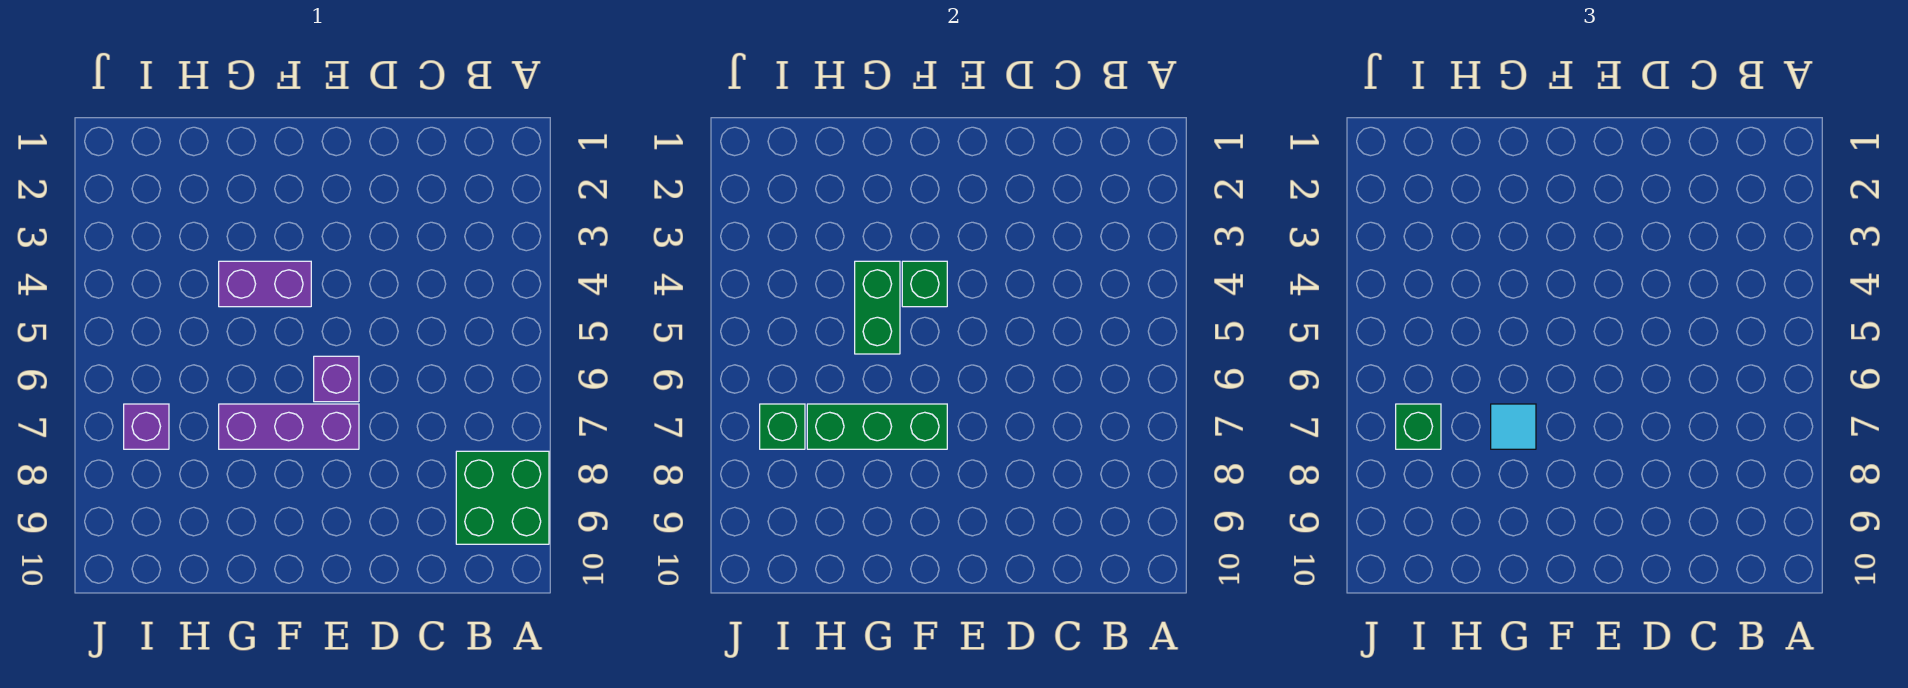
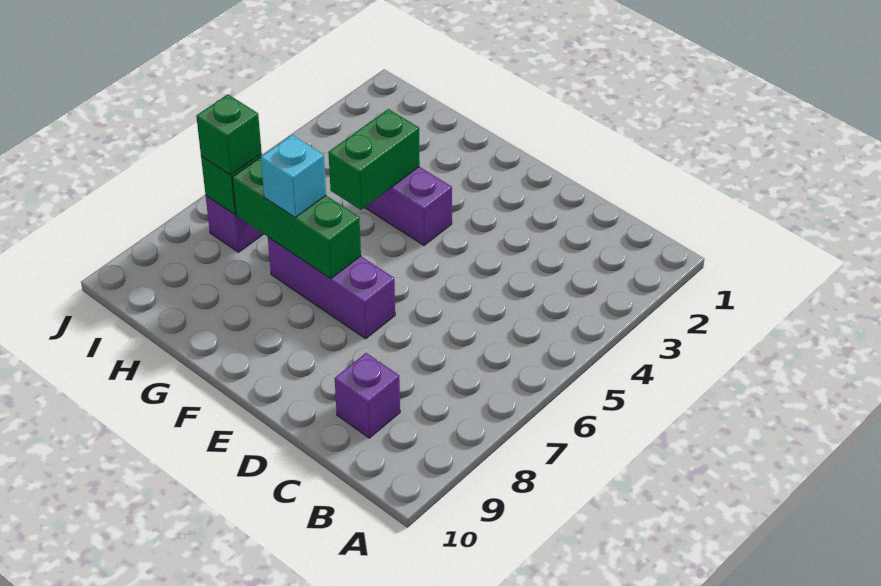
green brick A8:B9 level 1 -> none
purple brick E6 level 1 -> purple brick C9 level 1
green brick F4 level 2 -> none
cyan tile G7 level 3 -> cyan brick G7 level 3

